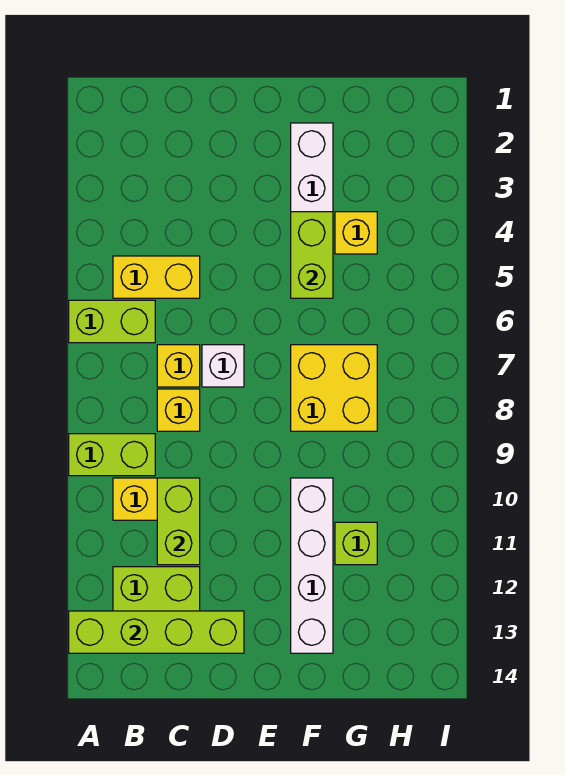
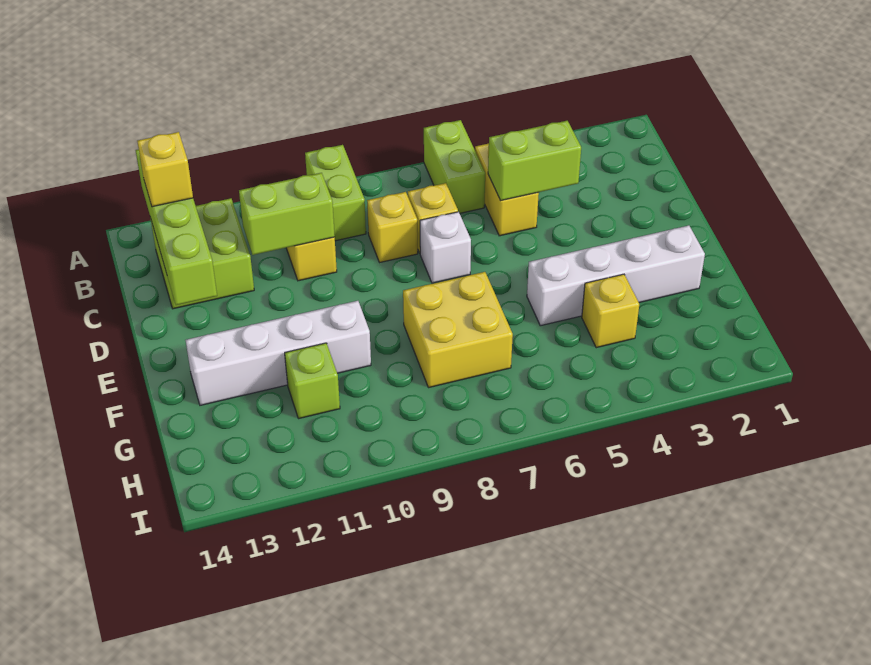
none -> yellow brick B13 level 3
lime brick F4:F5 level 2 -> lime brick C4:C5 level 2

